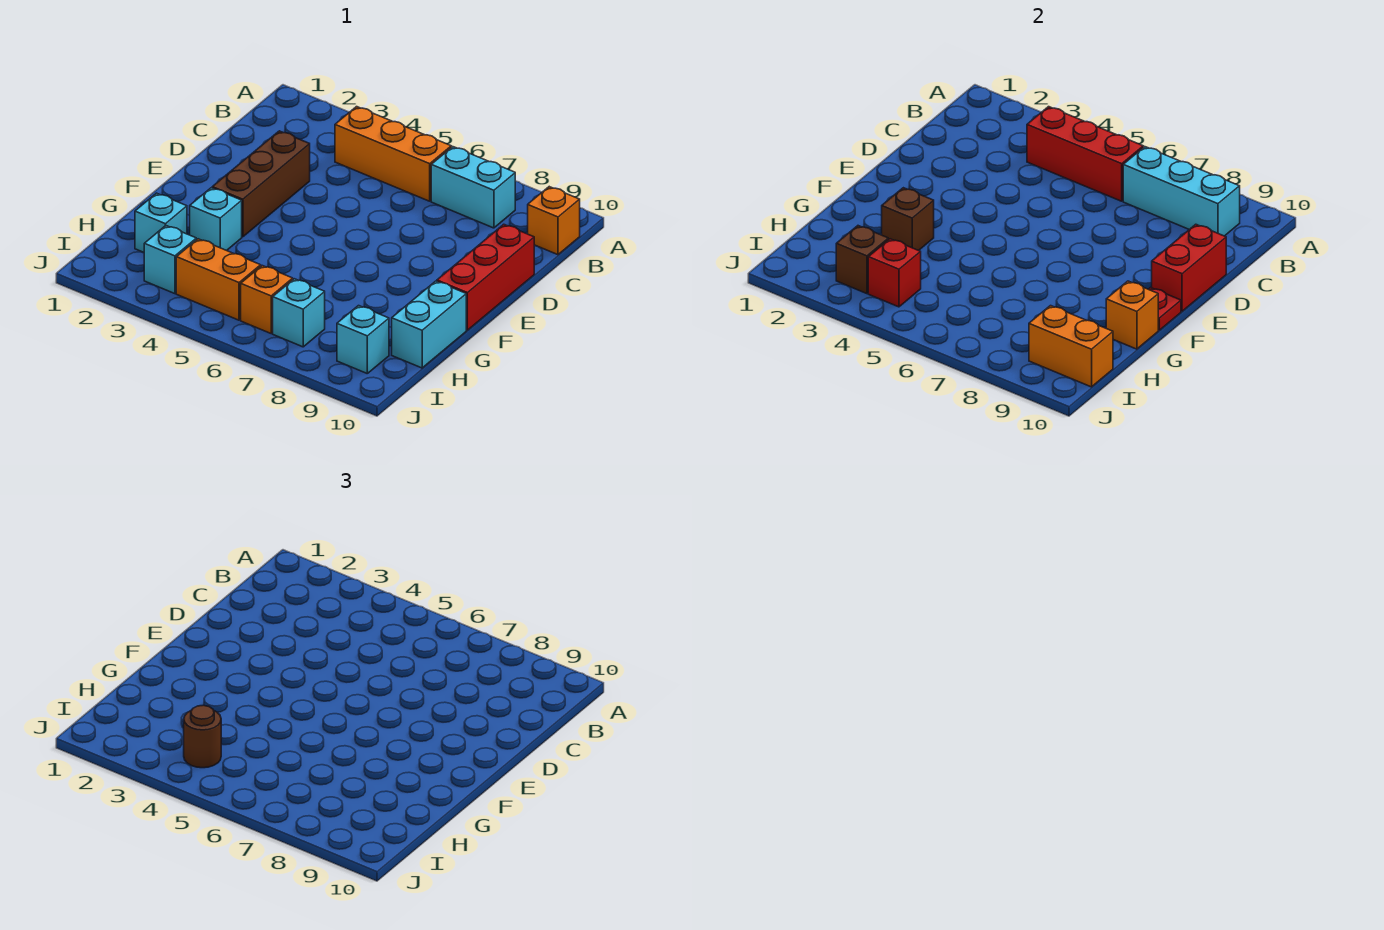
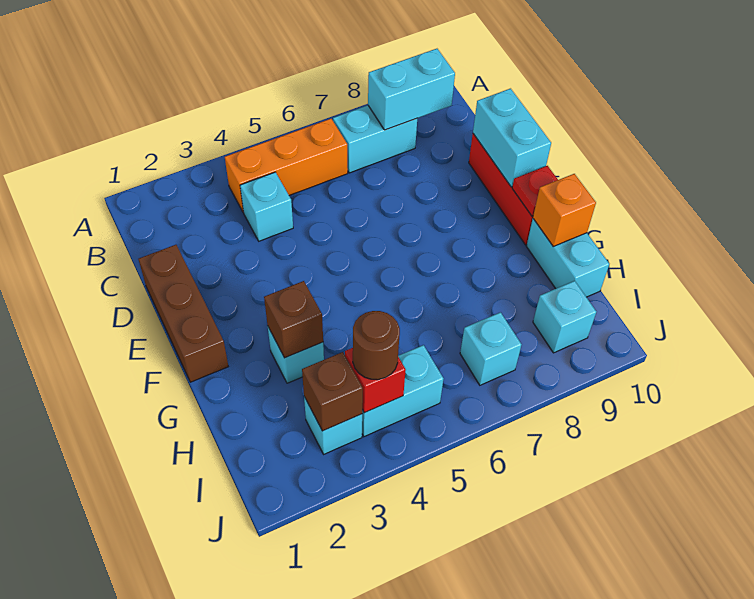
red brick B4:B6 level 2 -> none
cyan brick B7:B9 level 2 -> cyan brick B8:B9 level 2
orange brick B10 level 1 -> none
brown brick D3:F3 level 1 -> brown brick D1:F1 level 1
red brick D10:E10 level 2 -> cyan brick D10:E10 level 2
cyan brick H2 level 1 -> cyan brick C4 level 1
orange brick I4:I5 level 1 -> cyan brick I4:I5 level 1
orange brick I6 level 1 -> none
orange brick I9:I10 level 2 -> none

